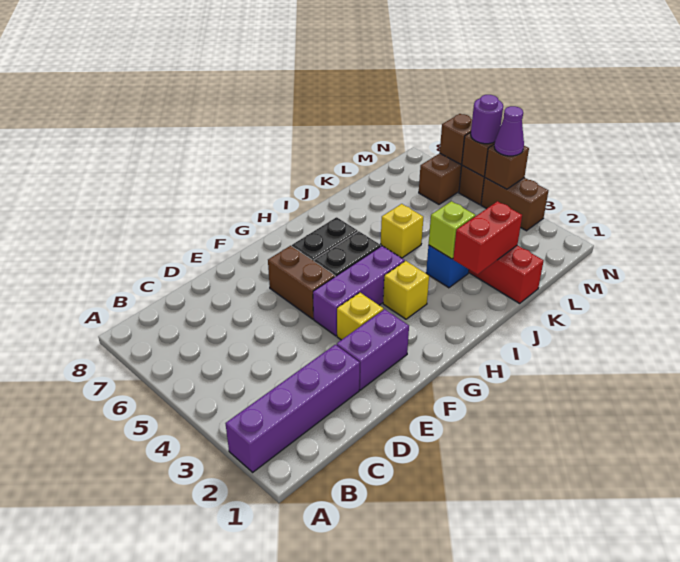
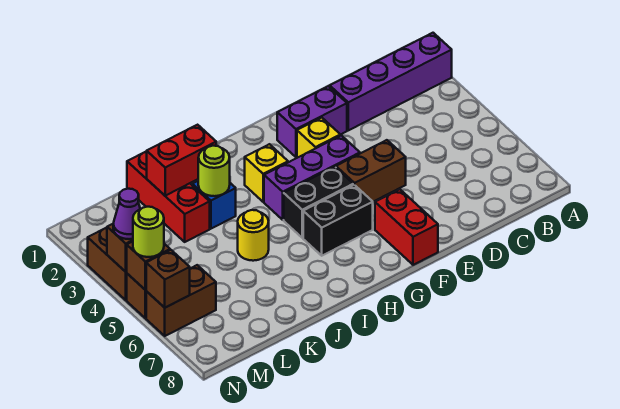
brown brick F5:F6 level 1 -> brown brick E5:F5 level 1
none -> red brick F7:F8 level 1
lime brick J3 level 2 -> lime round brick J3 level 2
yellow brick J5 level 1 -> yellow round brick J5 level 1
purple round brick N5 level 3 -> lime round brick N5 level 3

